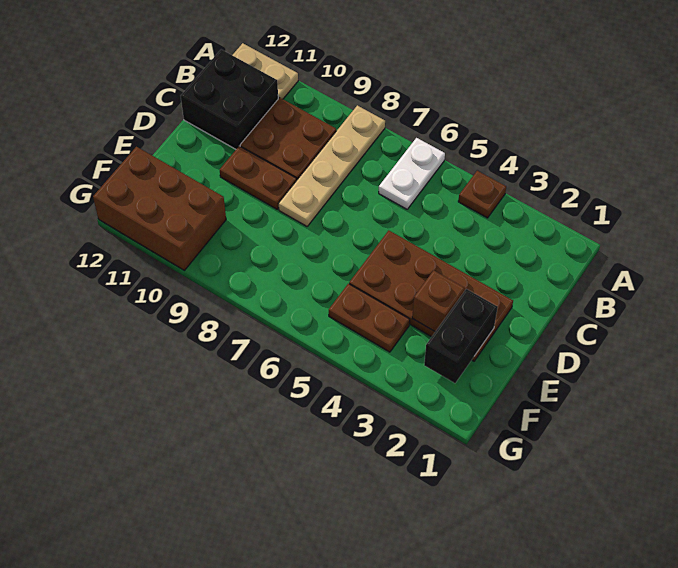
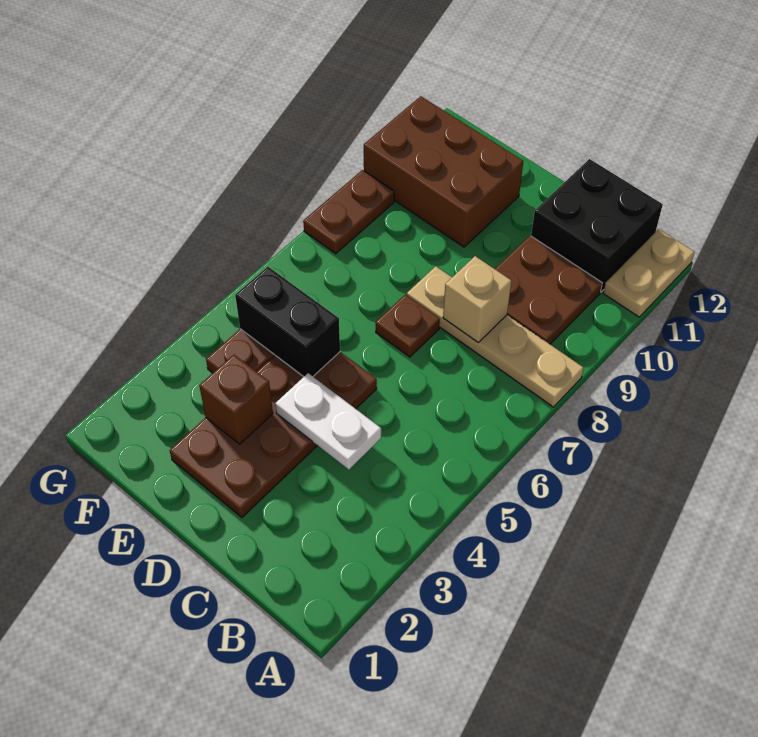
brown plate A4 level 1 -> brown plate D7 level 1
white plate A6:B6 level 1 -> white plate C4:D4 level 2
none -> tan brick C8 level 2
brown plate D9:D10 level 1 -> brown plate G8:G9 level 1
black brick E2:F2 level 2 -> black brick E5:F5 level 2
brown brick F10:G12 level 1 -> brown brick E10:G11 level 1

